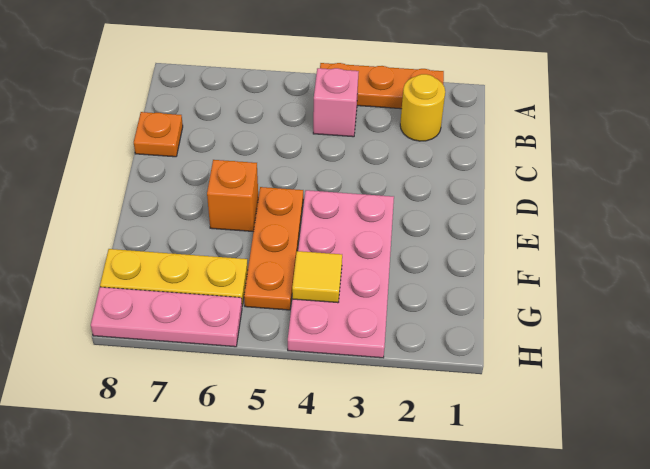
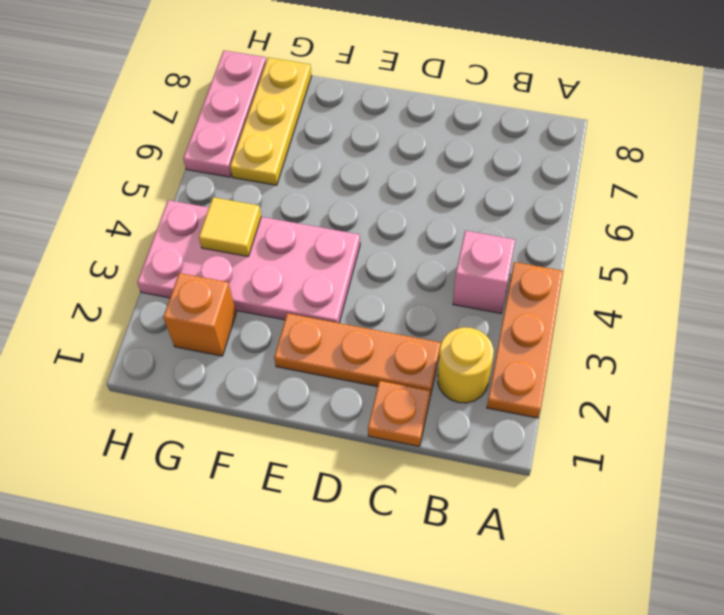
orange plate C8 level 1 -> orange plate C1 level 1
orange plate E5:G5 level 1 -> orange plate C2:E2 level 1
orange brick E6 level 1 -> orange brick G2 level 1

